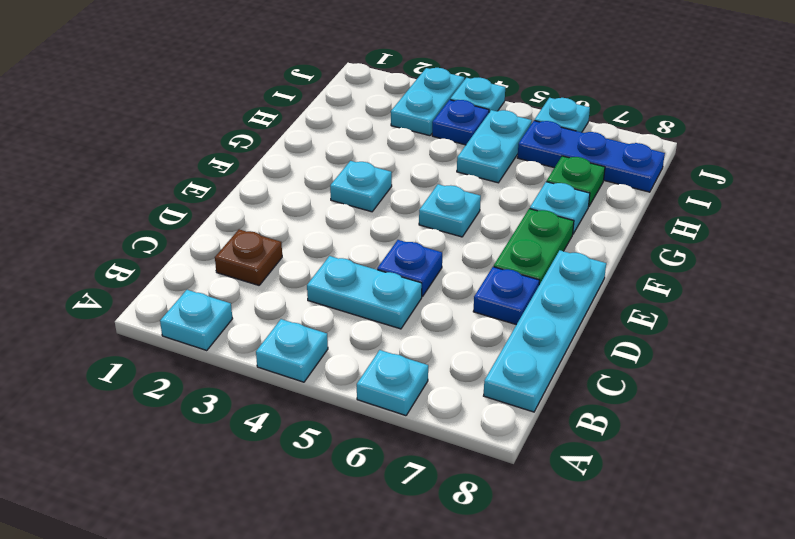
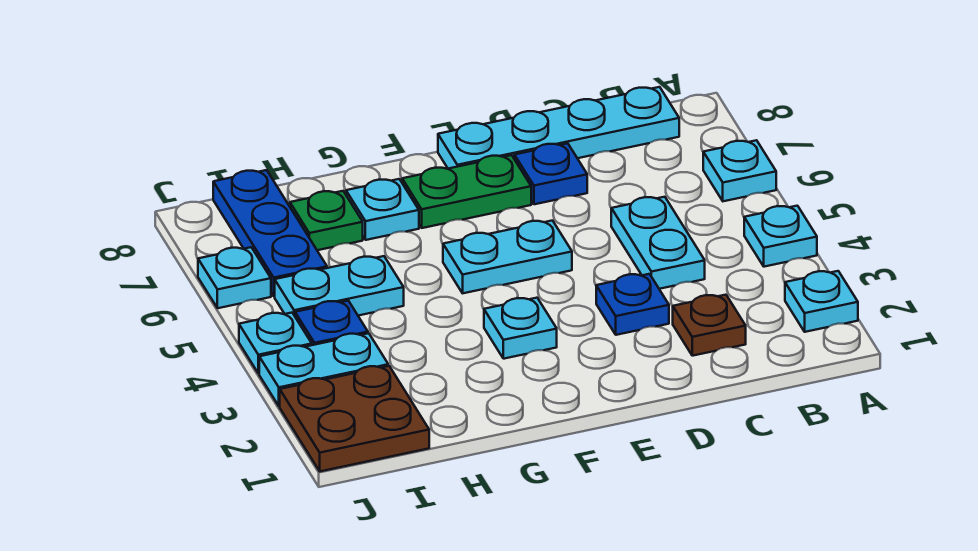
blue plate D5 level 1 -> blue plate D3 level 1
cyan plate F5 level 1 -> cyan plate E5:F5 level 1
none -> brown plate I1:J2 level 1

